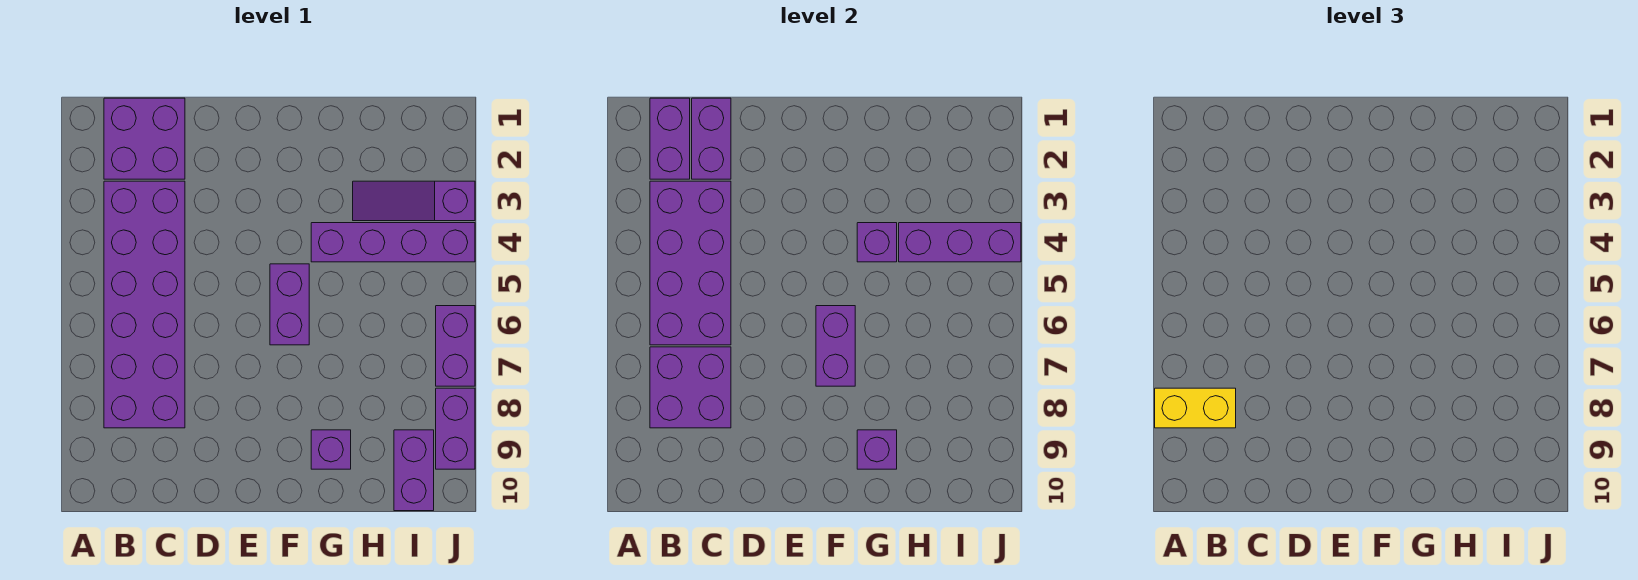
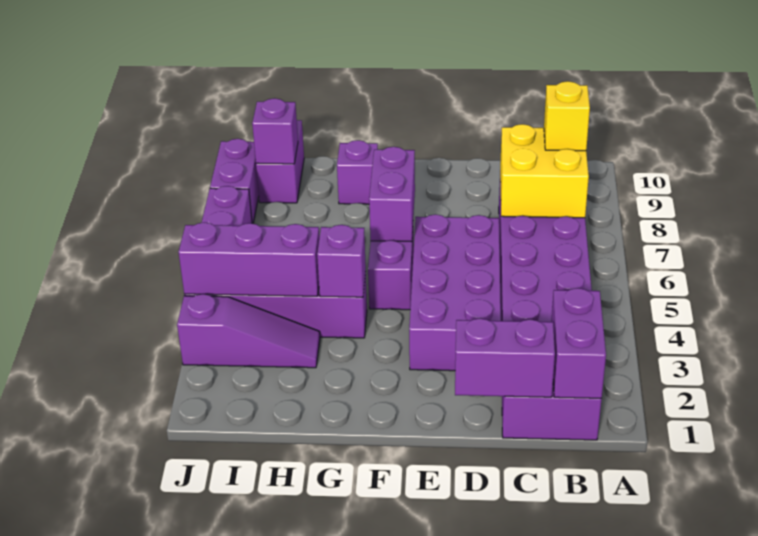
yellow brick A8:B8 level 3 -> yellow brick B8 level 3
purple brick B3:C6 level 2 -> purple brick D3:E6 level 1
purple brick B7:C8 level 2 -> yellow brick B7:C8 level 2
purple brick C1:C2 level 2 -> purple brick C1:D1 level 2
purple brick G9 level 2 -> purple brick I9 level 2

